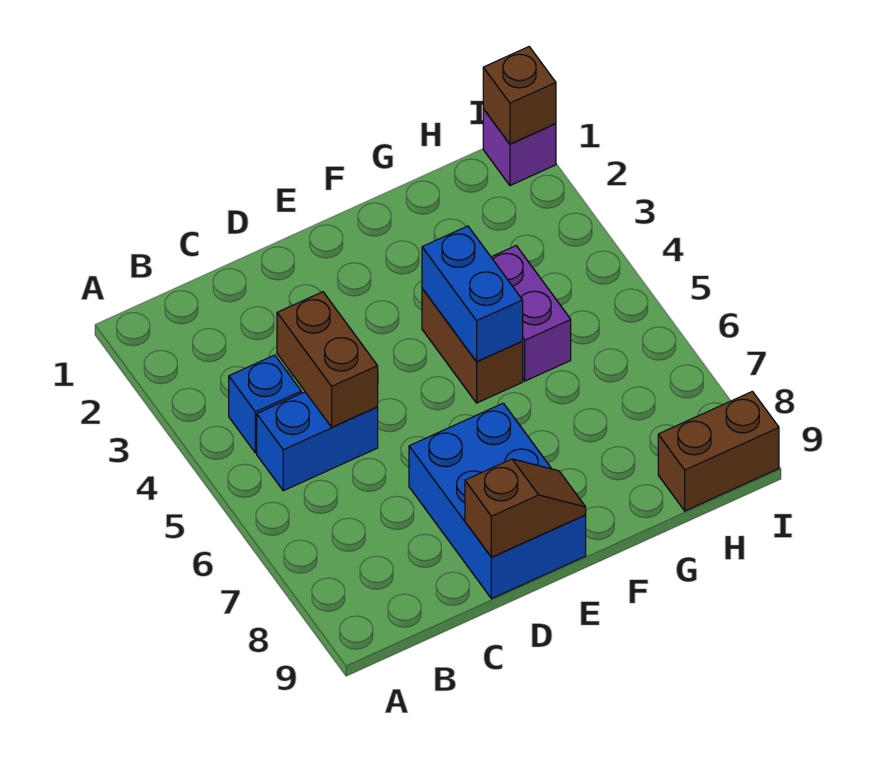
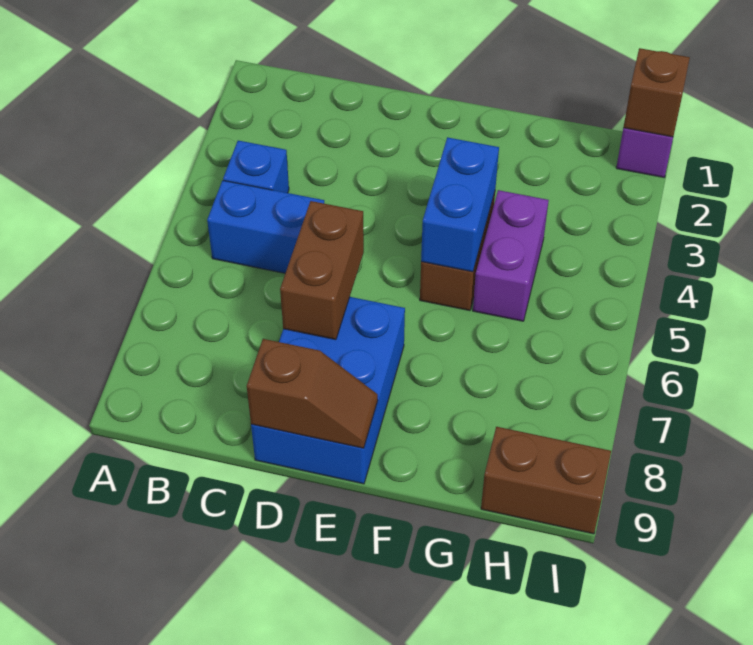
brown brick C4:C5 level 2 -> brown brick D6:D7 level 2

